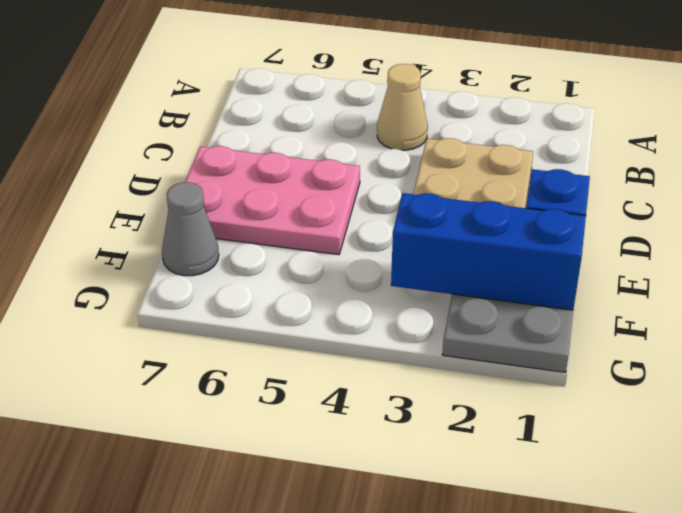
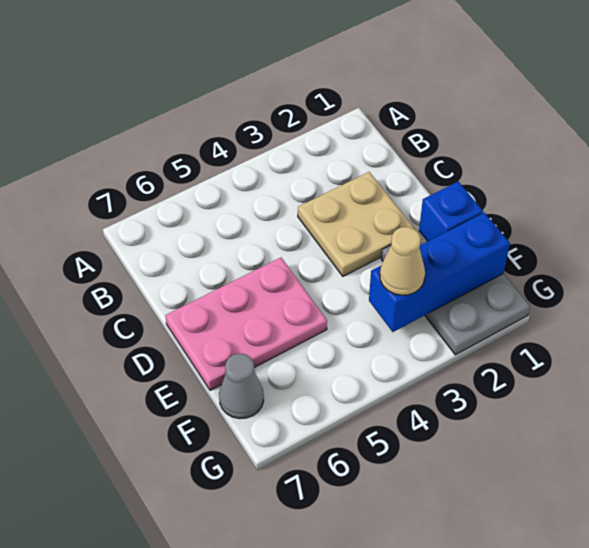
tan cone B4 level 1 -> tan cone F3 level 3

